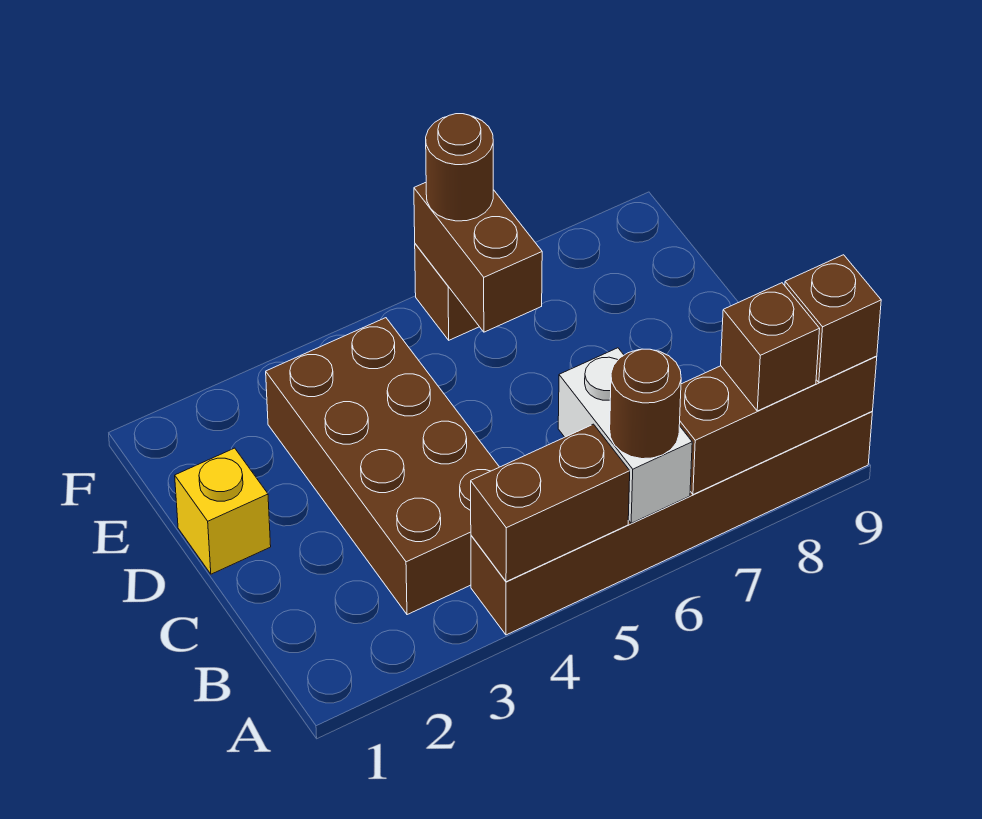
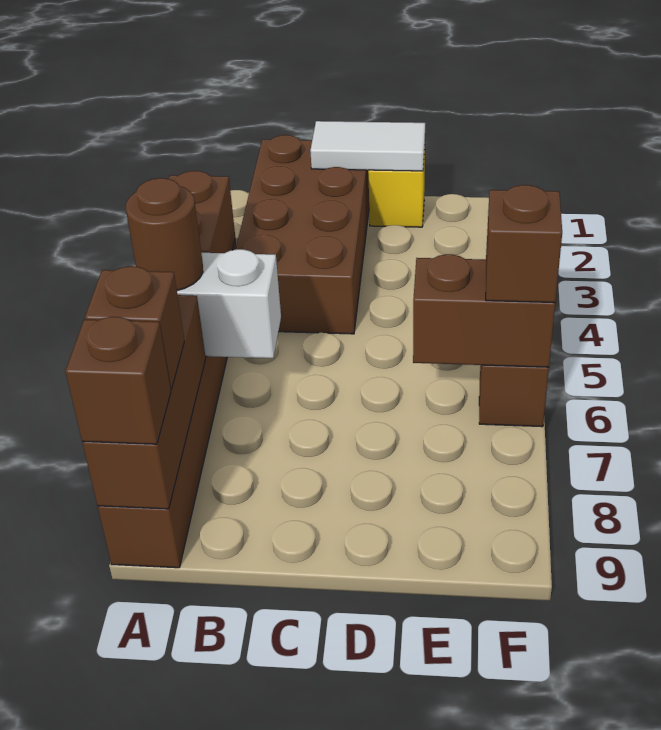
brown brick B3:E4 level 1 -> brown brick B1:C4 level 1
none -> white tile C1:D1 level 2
brown round brick F6 level 3 -> brown brick F6 level 3

